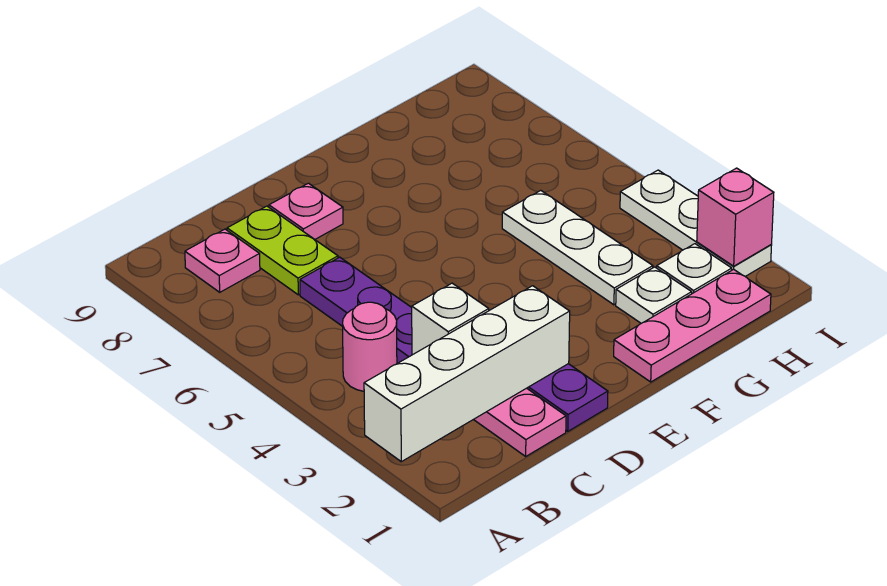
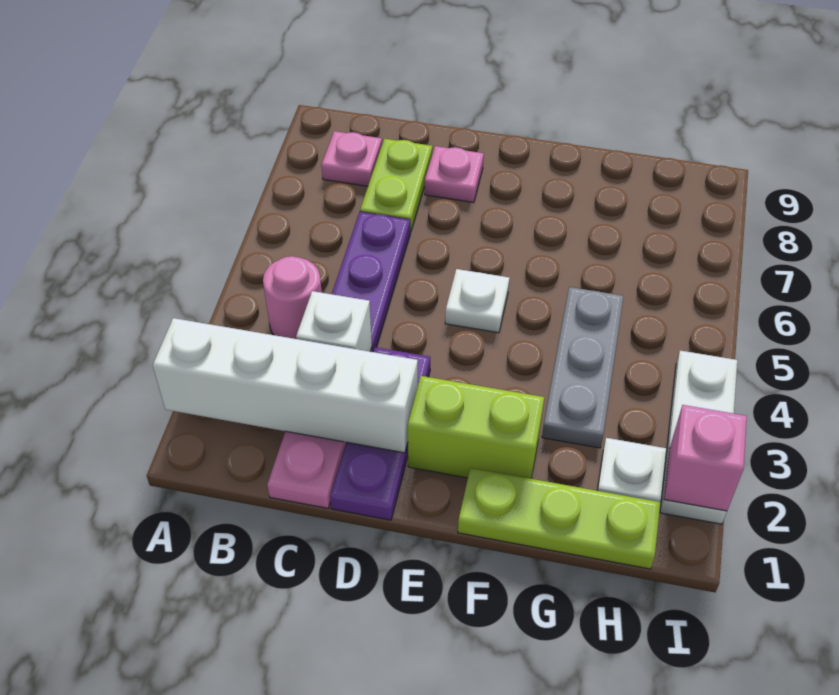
none -> lime brick E2:F2 level 1
pink plate F1:H1 level 1 -> lime plate F1:H1 level 1
white plate G2 level 1 -> white plate E5 level 1
white plate G3:G5 level 1 -> grey plate G3:G5 level 1

